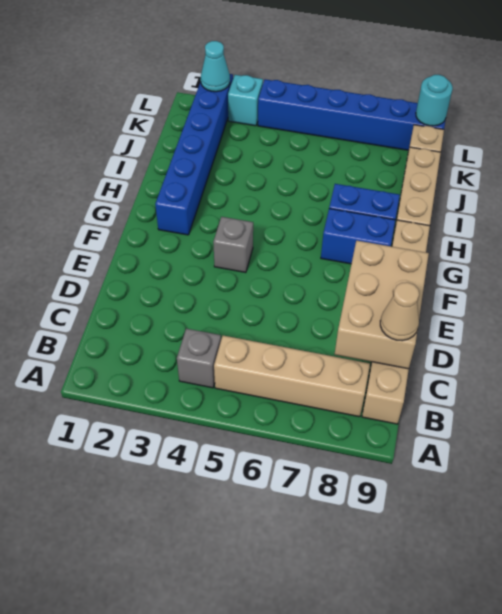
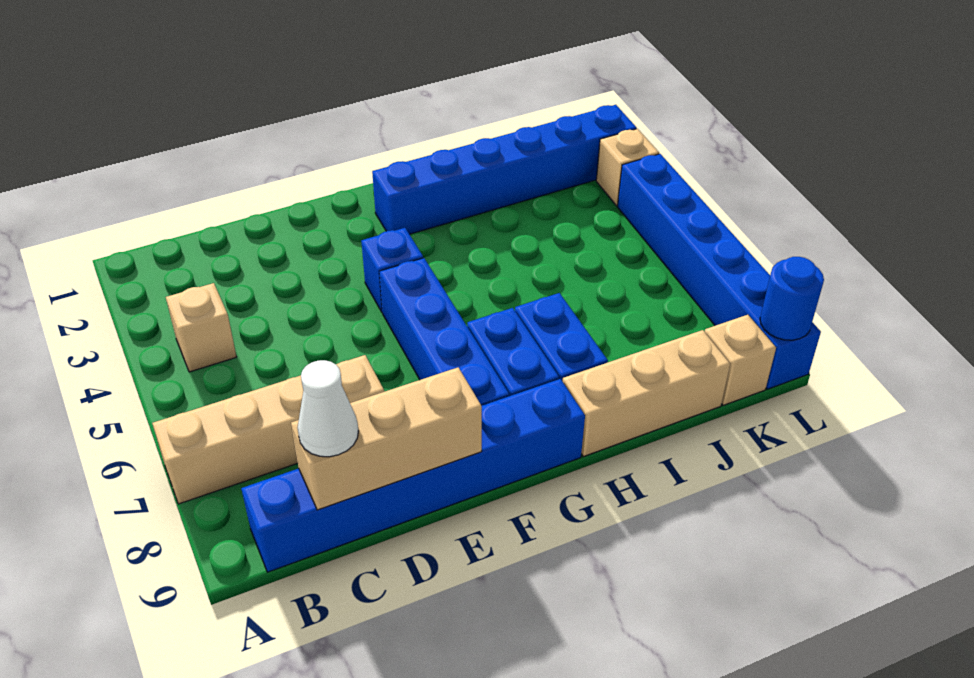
grey brick B4 level 1 -> tan brick B4 level 1
tan brick B5:B8 level 1 -> tan brick A7:D7 level 1
tan brick B9:G9 level 1 -> blue brick B9:G9 level 1
tan brick C8:E9 level 2 -> tan brick C9:E9 level 2
tan cone C9 level 3 -> white cone C9 level 3
grey brick F4 level 1 -> blue brick F4 level 1
none -> blue brick F5:F8 level 1
cyan cone L2 level 2 -> none
cyan brick L3 level 1 -> tan brick L3 level 1
cyan round brick L9 level 2 -> blue round brick L9 level 2

